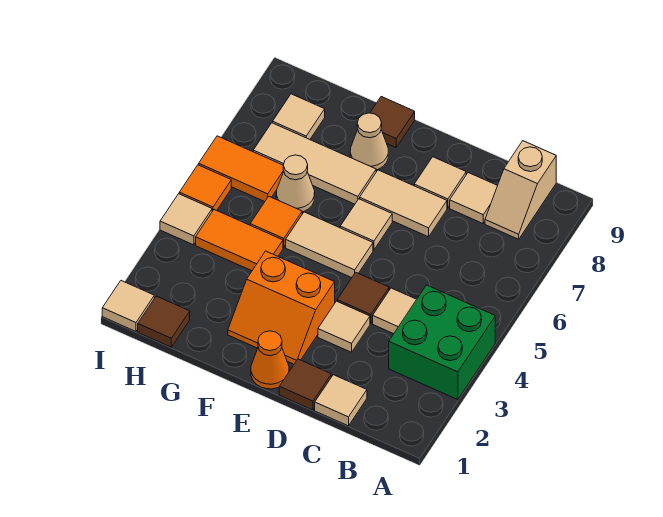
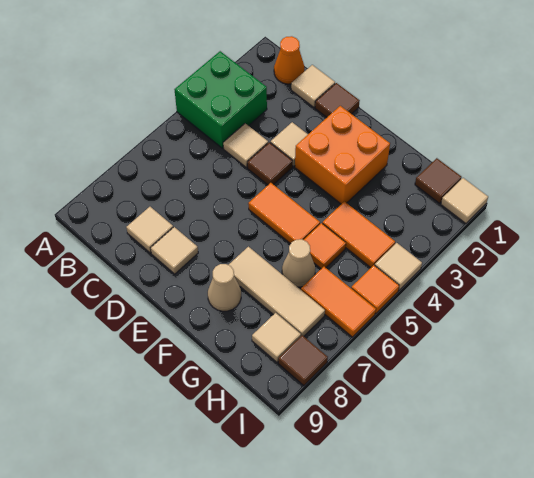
tan slope B8:B9 level 1 top 9 -> none
tan tile D7:E7 level 1 -> none
orange cone E1 level 1 -> orange cone B1 level 1
orange slope E2:F3 level 1 top 3 -> orange brick E2:F3 level 1
tan tile E5:F5 level 1 -> orange tile E5:F5 level 1
tan tile E6 level 1 -> none
brown tile F9 level 1 -> brown tile I8 level 1

